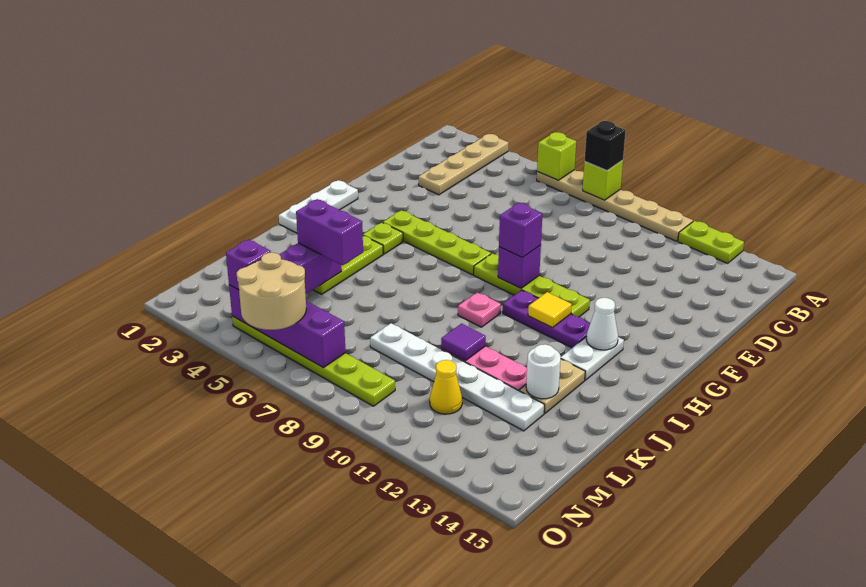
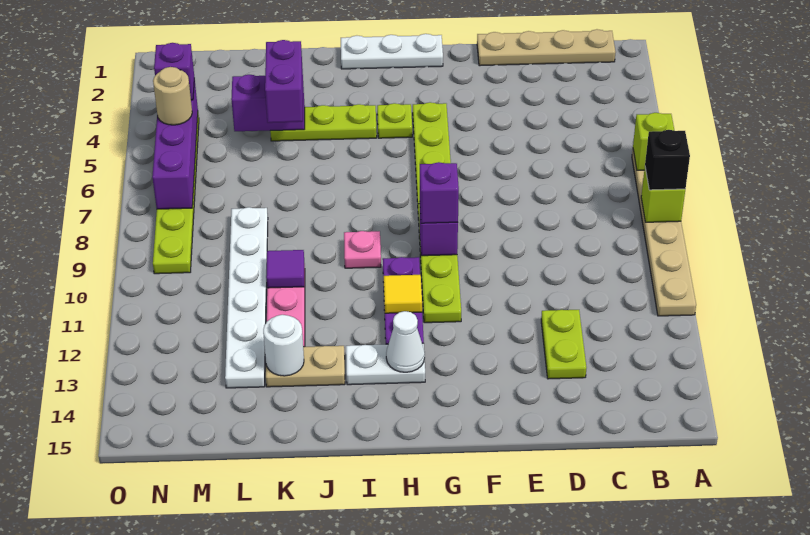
tan plate A3:D3 level 1 -> tan plate B1:E1 level 1
lime plate A12:A13 level 1 -> lime plate D12:D13 level 1
yellow cone M11 level 1 -> none
tan round brick N5:O6 level 3 -> tan round brick N5 level 3

